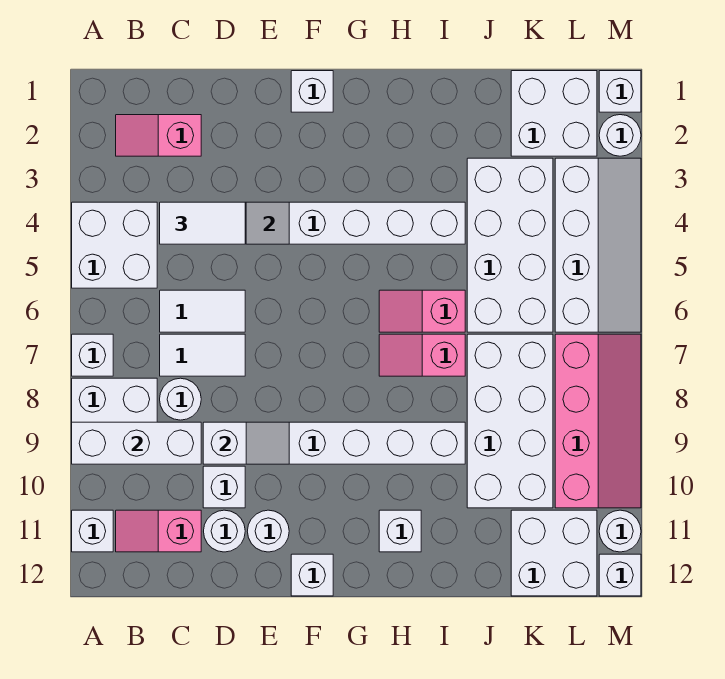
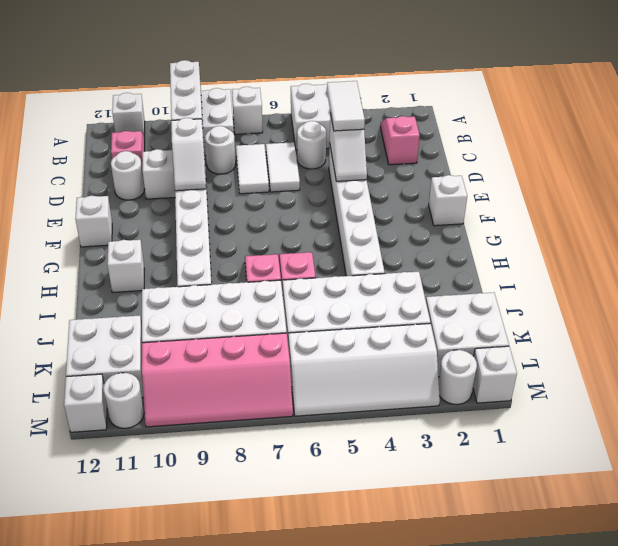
white round brick E11 level 1 -> white round brick C5 level 1

